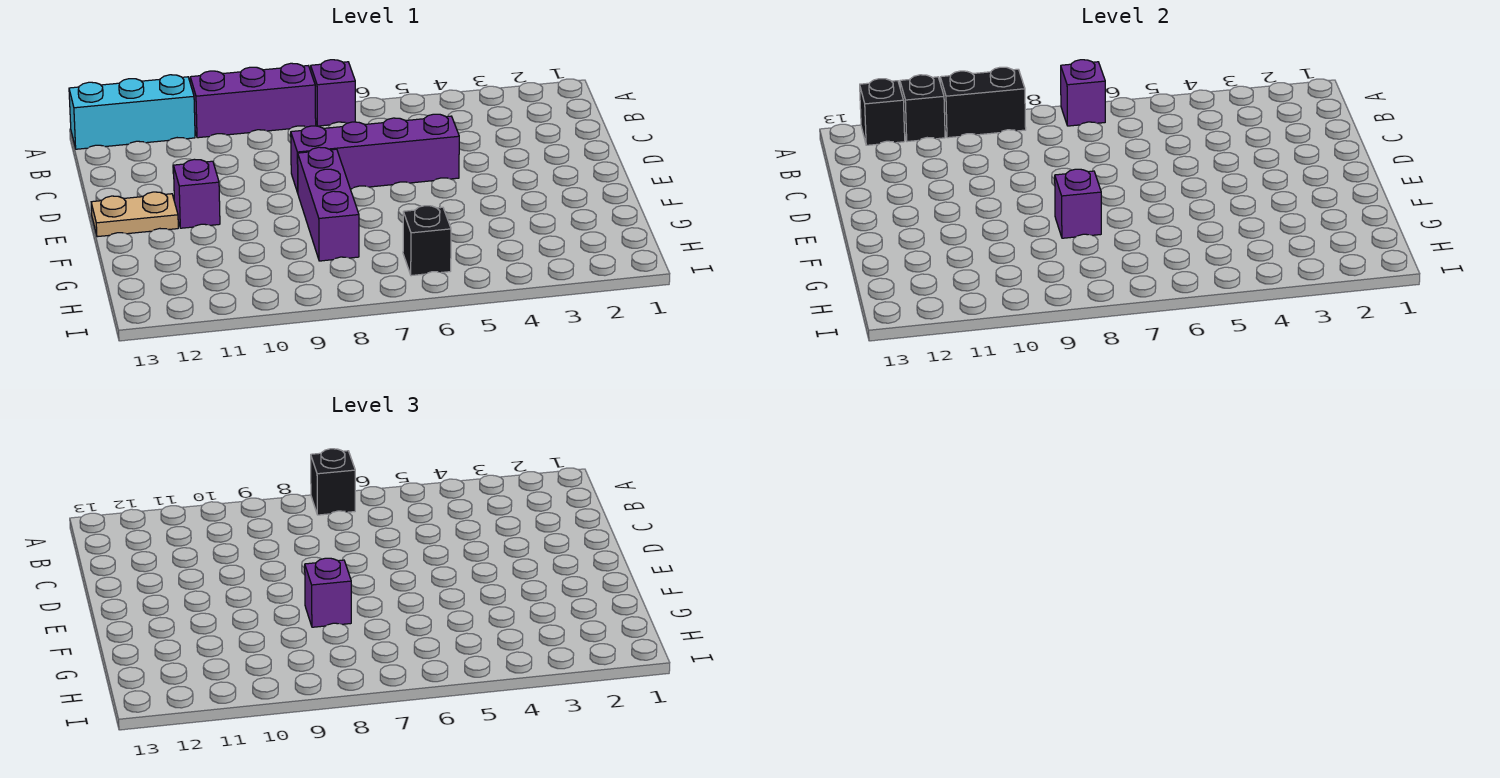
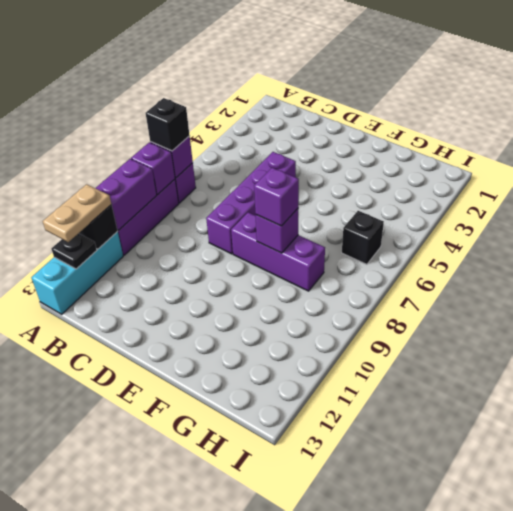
black brick A9:A10 level 2 -> purple brick A9:A10 level 2
black brick A12 level 2 -> black plate A12 level 2
purple brick E11 level 1 -> purple brick A8 level 2
tan plate E12:E13 level 1 -> tan plate A11:A12 level 3

